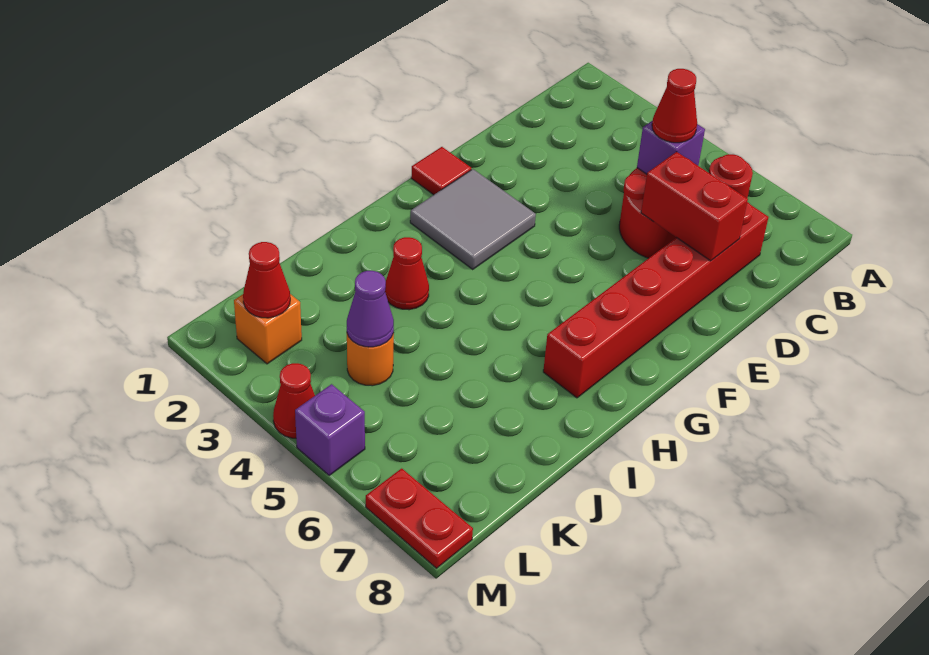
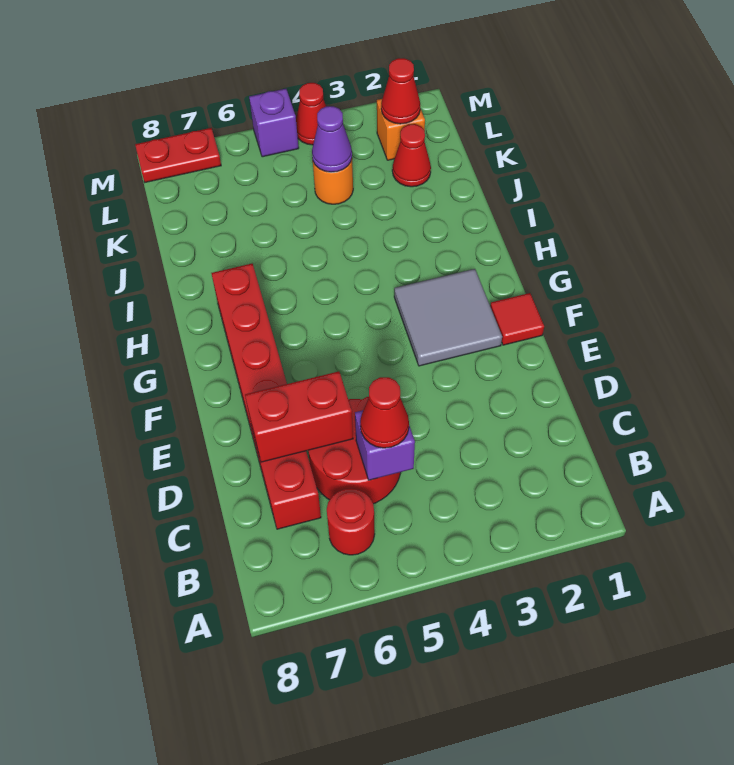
red cone I3 level 1 -> red cone K2 level 1

